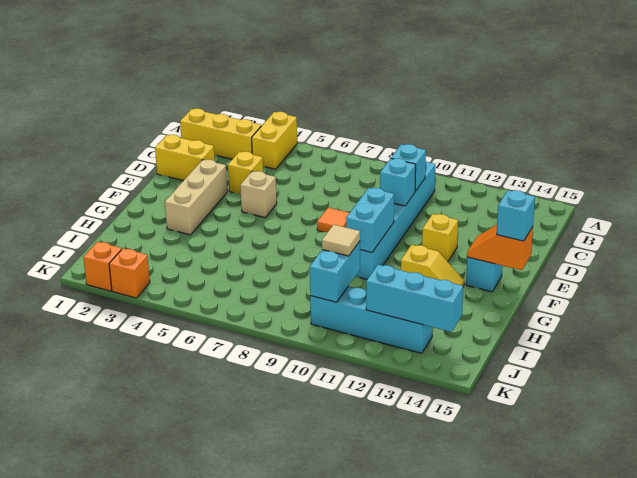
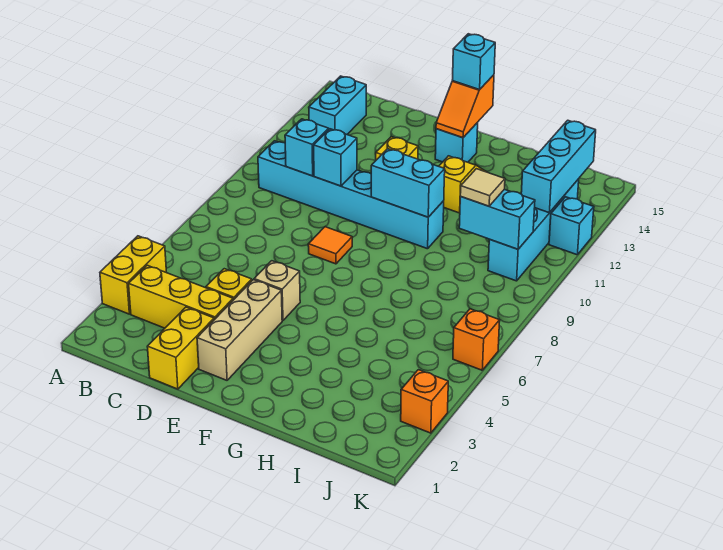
yellow brick A4:B4 level 1 -> yellow brick A3:A4 level 1
yellow brick B1:B3 level 1 -> yellow brick B3:D3 level 1
none -> cyan brick B13:B14 level 1
tan brick E3:G3 level 1 -> tan brick E2:E4 level 1
orange brick K2 level 1 -> orange brick K6 level 1
none -> cyan brick K12 level 1

